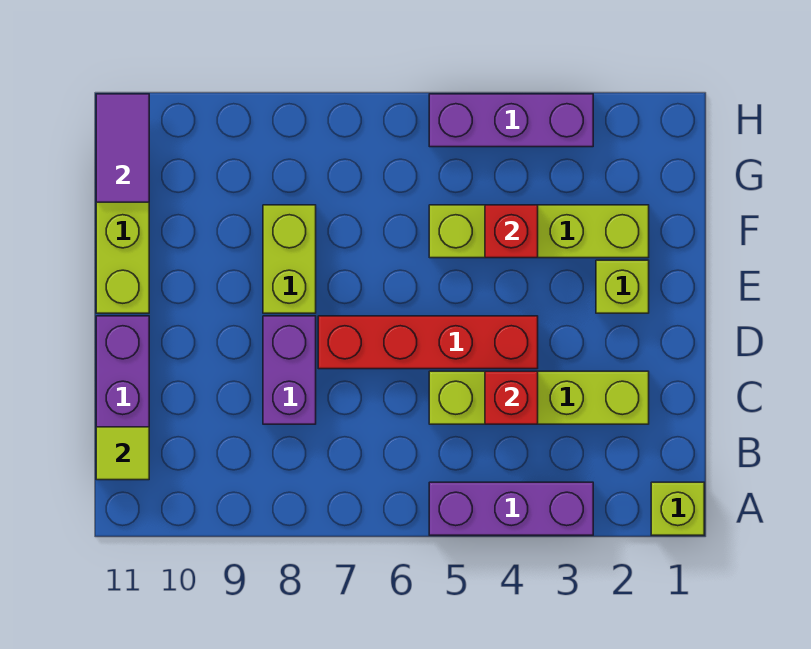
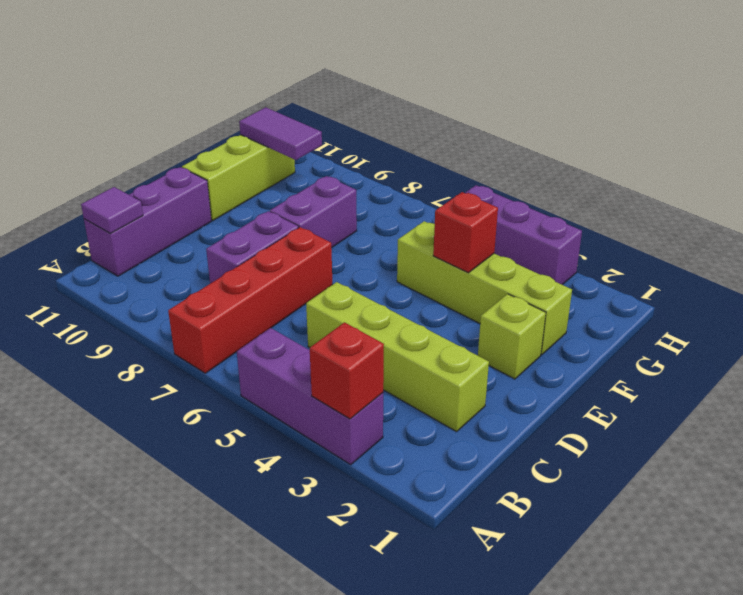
lime brick A1 level 1 -> none
lime tile B11 level 2 -> purple tile B11 level 2
red brick C4 level 2 -> red brick A3 level 2
red brick D4:D7 level 1 -> red brick A7:D7 level 1
lime brick E8:F8 level 1 -> purple brick E8:F8 level 1
purple tile G11:H11 level 2 -> purple tile G10:G11 level 2

